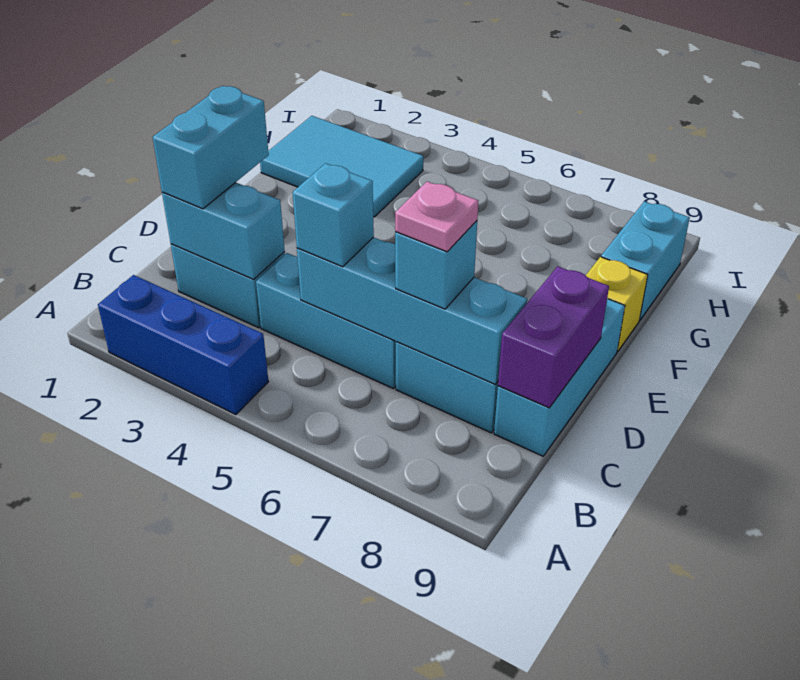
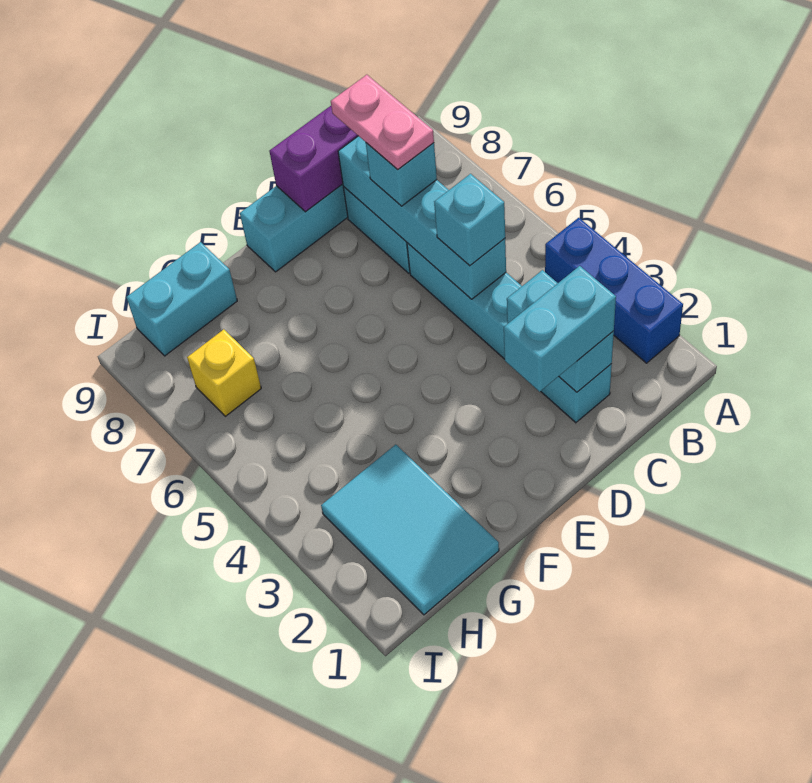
pink plate C7 level 4 -> pink plate C7:C8 level 4
yellow brick F9 level 1 -> yellow brick H7 level 1

